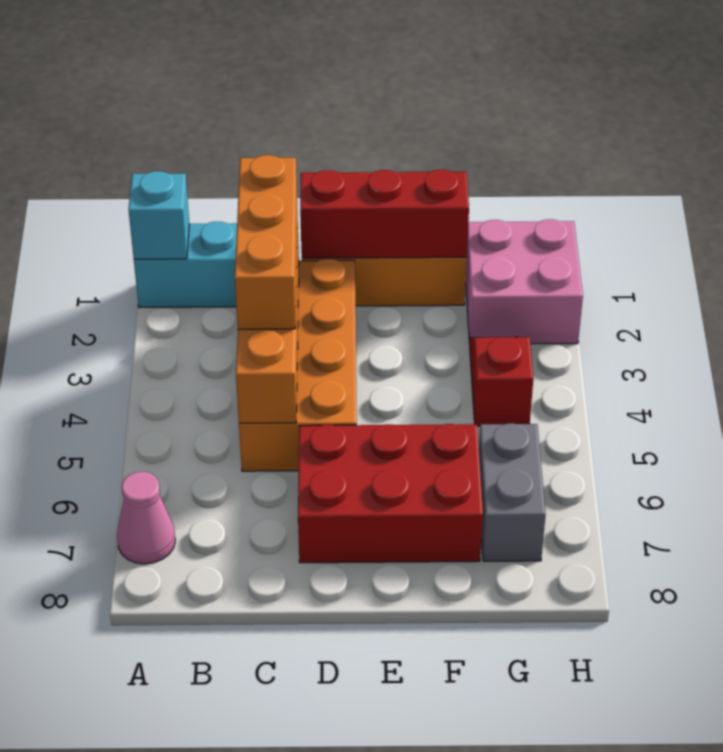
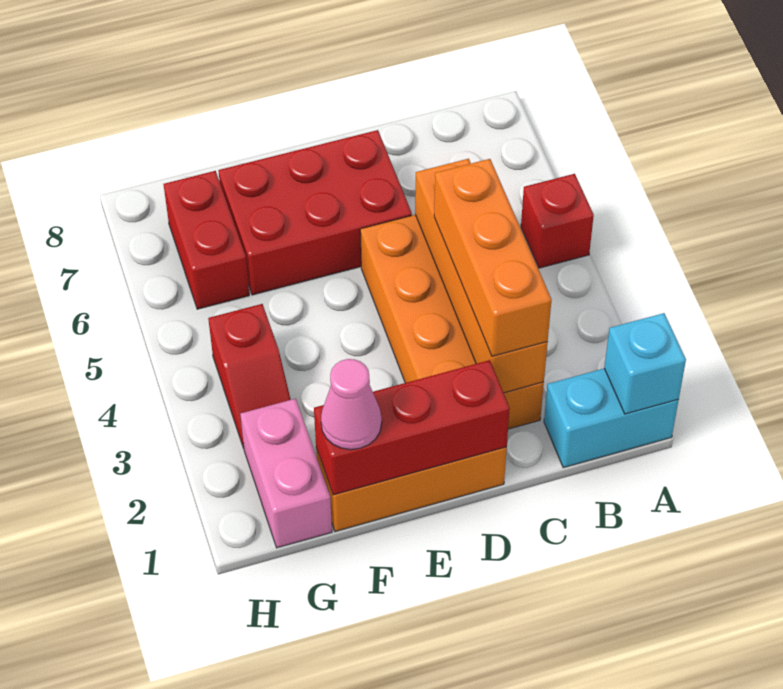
none -> red brick A5 level 1
pink cone A7 level 1 -> pink cone F1 level 3
pink brick G1:H2 level 1 -> pink brick G1:G2 level 1
grey brick G6:G7 level 1 -> red brick G6:G7 level 1

